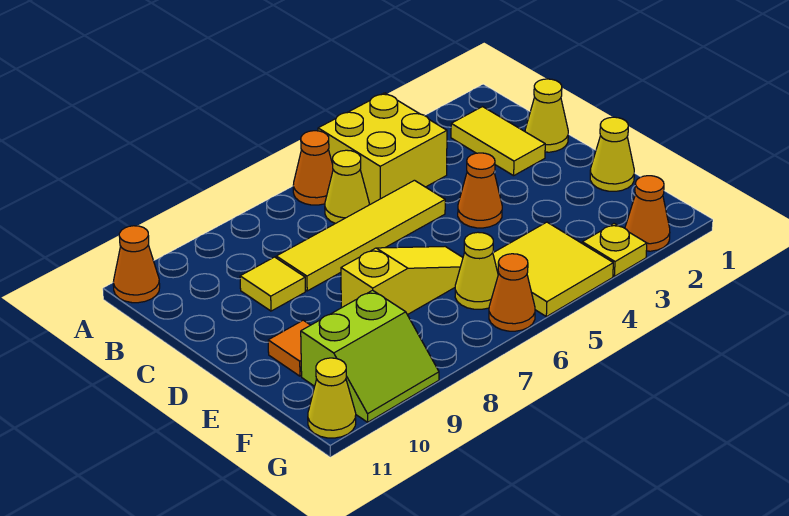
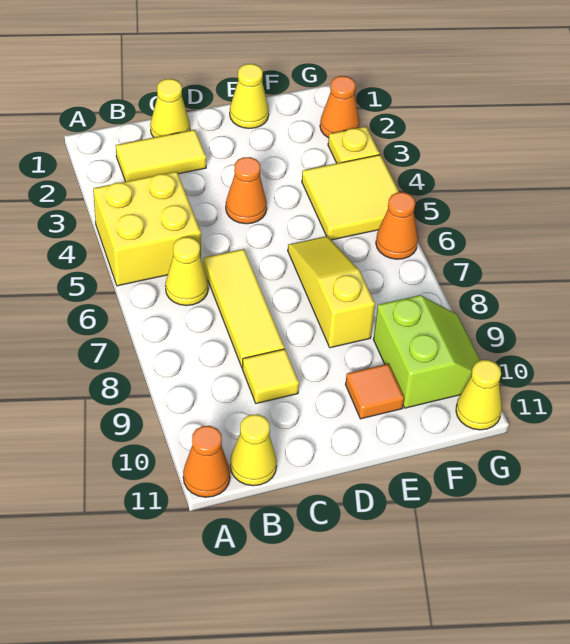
orange cone A6 level 1 -> none
yellow tile C5:C8 level 1 -> yellow tile C6:C8 level 1
yellow cone F6 level 1 -> yellow cone B11 level 1

